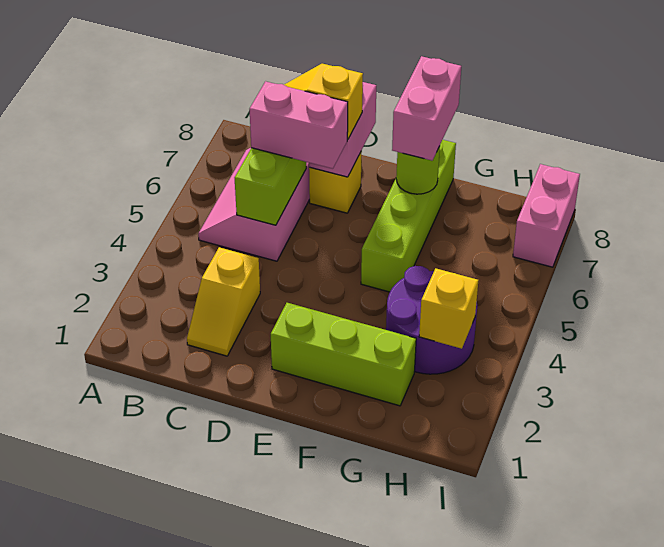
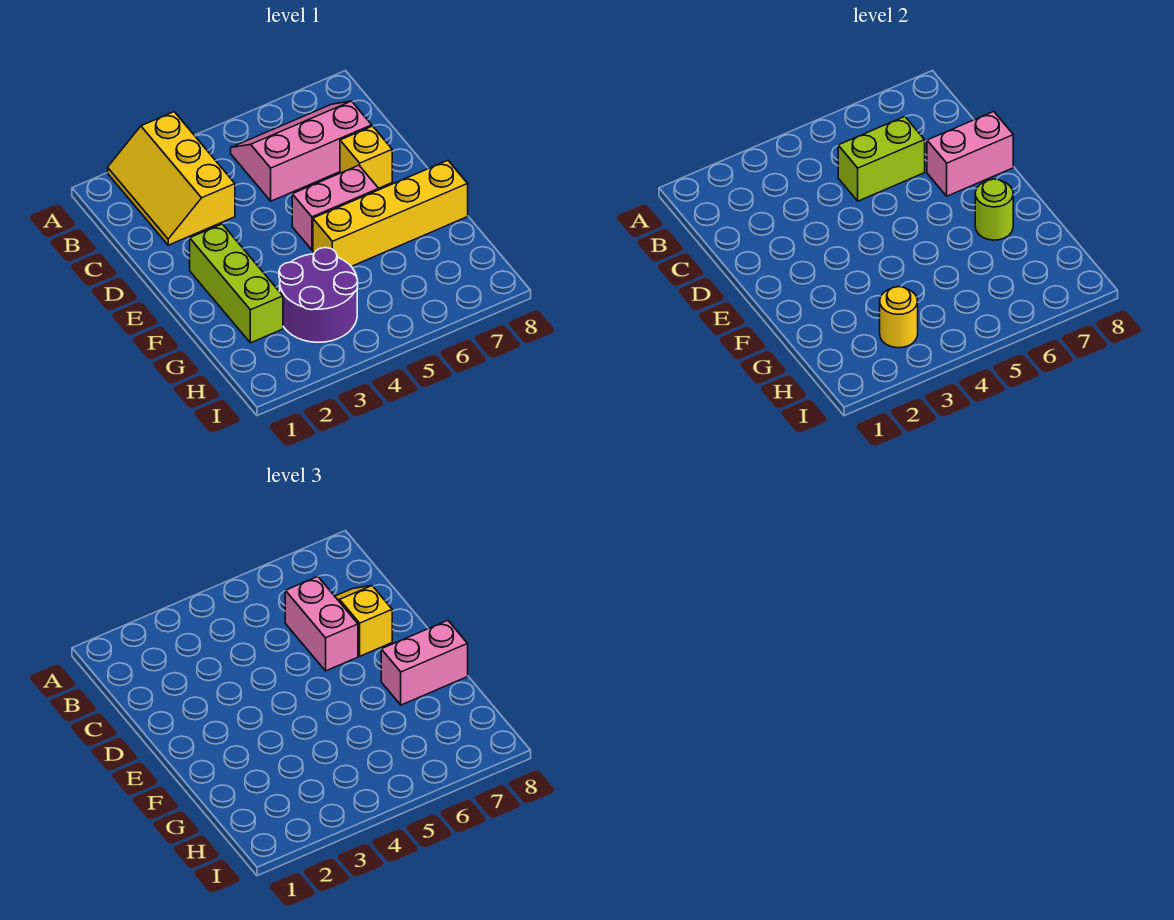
yellow slope C2:C3 level 1 top 3 -> yellow slope A2:C3 level 1 top 3
lime brick F5:F8 level 1 -> yellow brick F5:F8 level 1
yellow brick H3 level 2 -> yellow round brick H3 level 2
pink brick I7:I8 level 1 -> pink brick E5:E6 level 1

